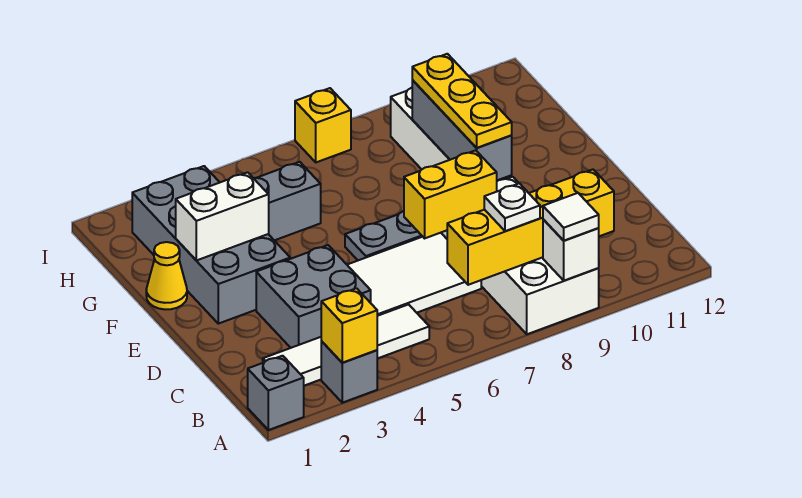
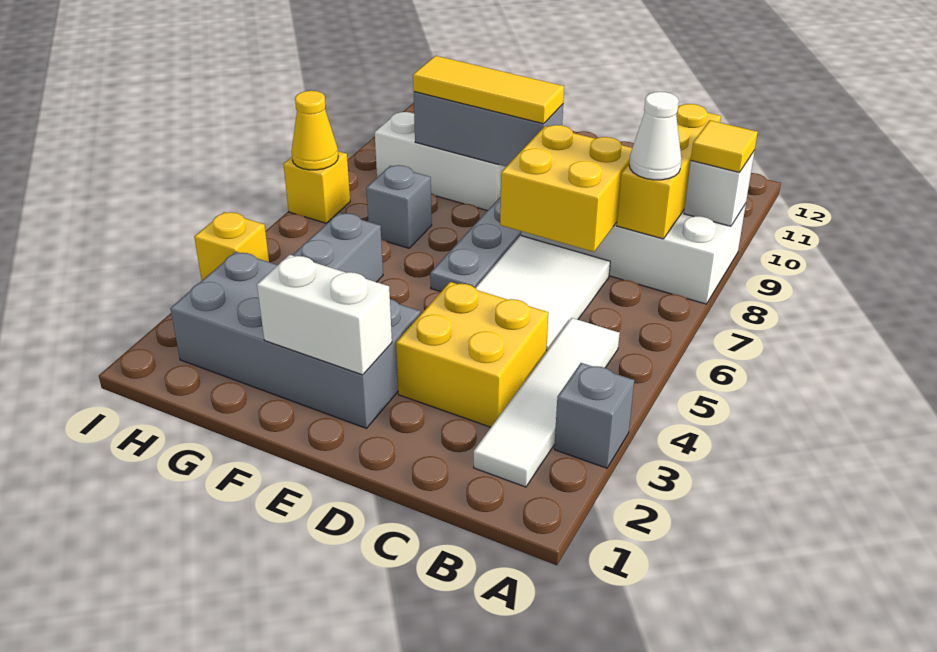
grey brick A1 level 1 -> grey brick G7 level 1
yellow brick A3 level 2 -> yellow brick I4 level 1
white tile A9 level 3 -> yellow tile A9 level 3
yellow brick B7:B10 level 2 -> yellow brick B8:B10 level 2
white plate B8 level 3 -> white cone B8 level 3
grey brick C3:D4 level 1 -> yellow brick C3:D4 level 1
yellow brick D7:D8 level 2 -> yellow brick C7:D8 level 2
yellow plate E9:G9 level 3 -> yellow tile E9:G9 level 3
yellow cone F1 level 1 -> yellow cone I7 level 2
white brick F2:F3 level 2 -> white brick E2:F2 level 2

